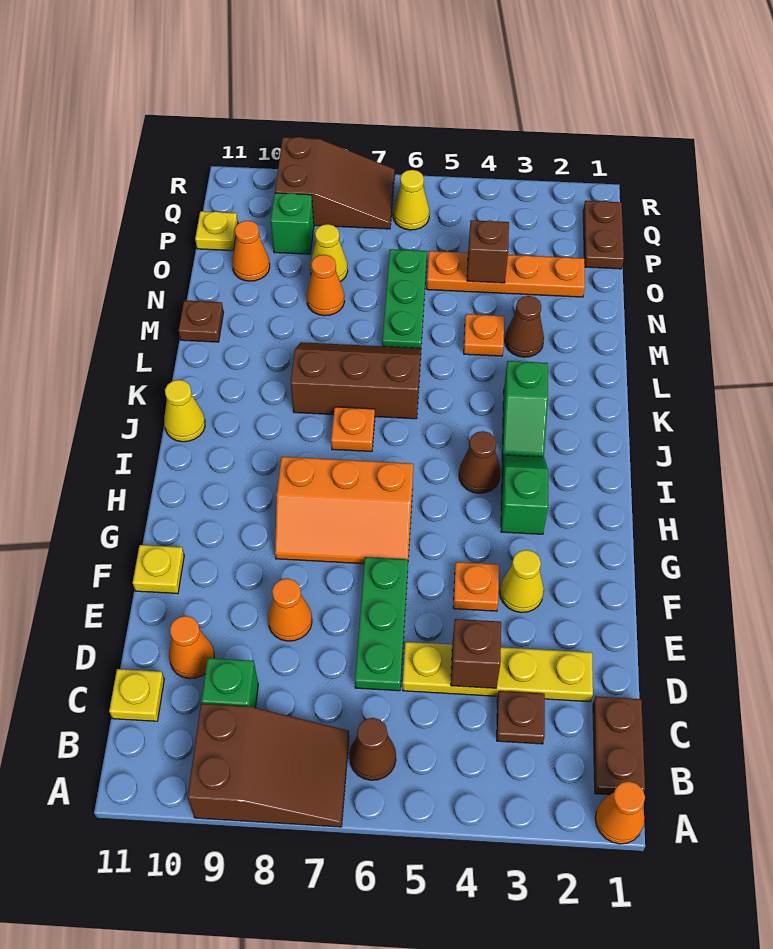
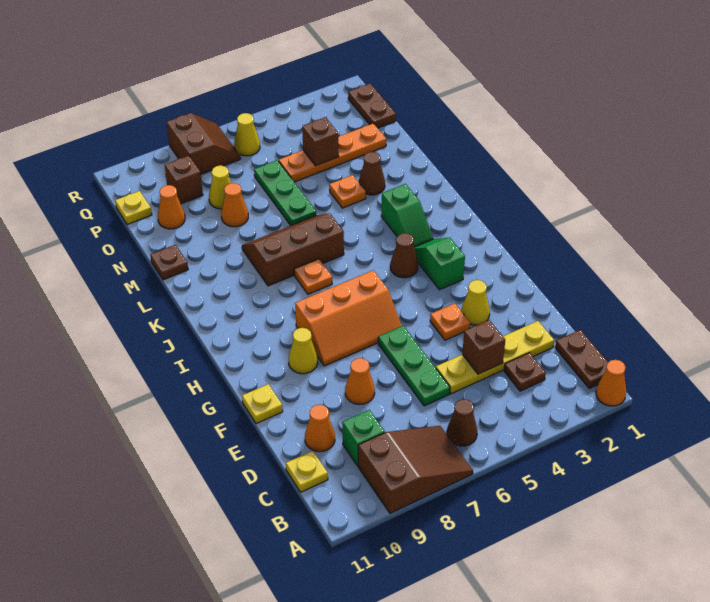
yellow cone J11 level 1 -> yellow cone G9 level 1
green brick P9 level 1 -> brown brick P9 level 1
brown slope Q7:R9 level 1 top 9 -> brown slope Q7:R8 level 1 top 8

